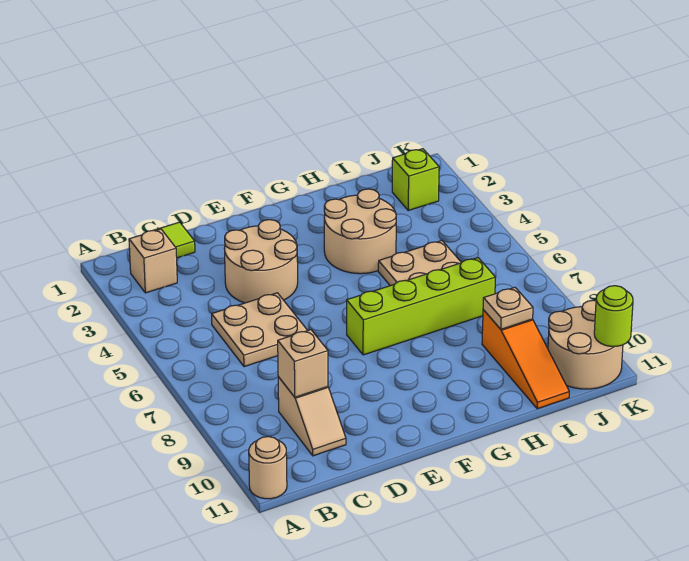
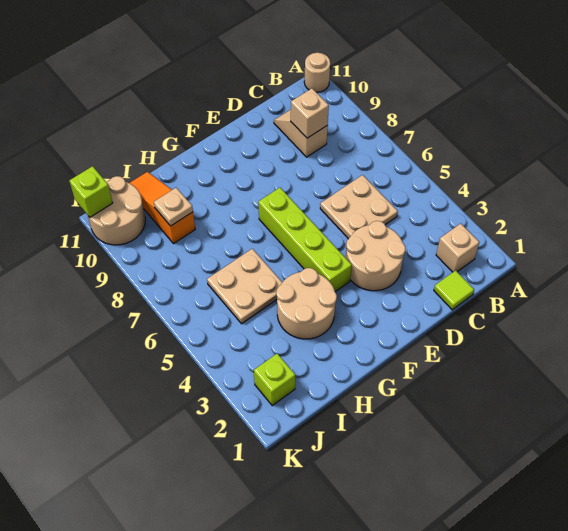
lime brick F7:I7 level 1 -> lime brick F4:F7 level 1
lime round brick K11 level 2 -> lime brick K11 level 2

